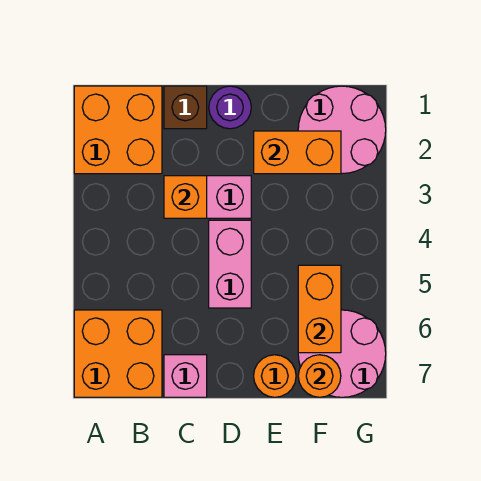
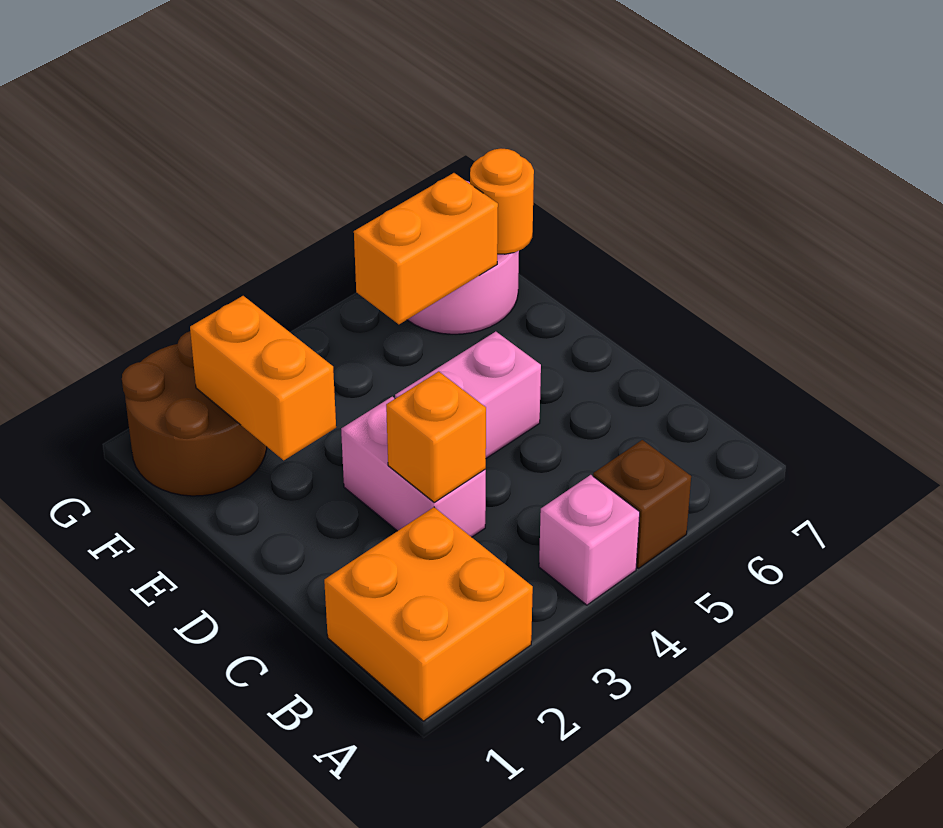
orange brick A6:B7 level 1 -> none
brown brick C1 level 1 -> brown brick A5 level 1
pink brick C7 level 1 -> pink brick A4 level 1
purple round brick D1 level 1 -> none
orange round brick E7 level 1 -> none
pink round brick F1:G2 level 1 -> brown round brick F1:G2 level 1

